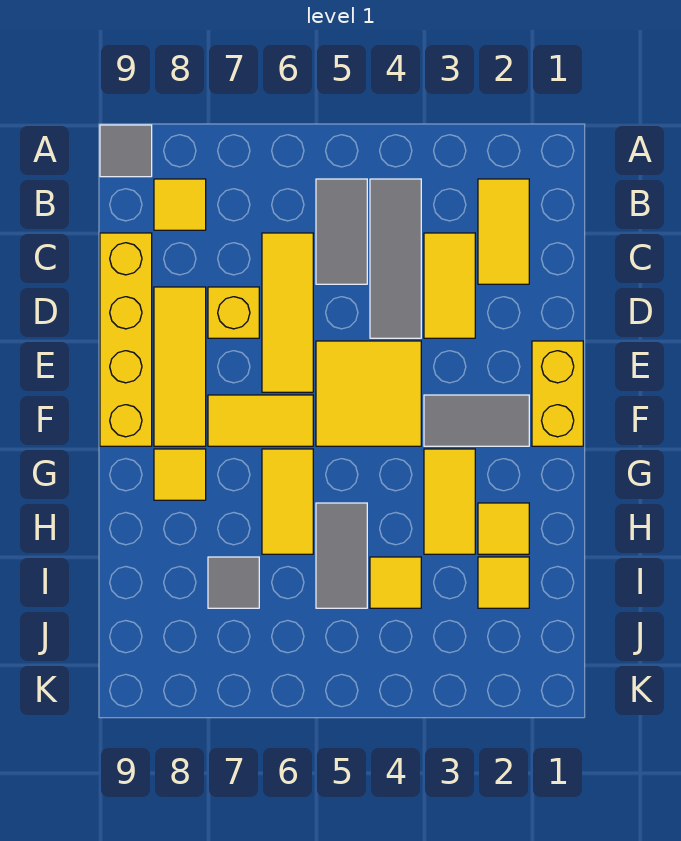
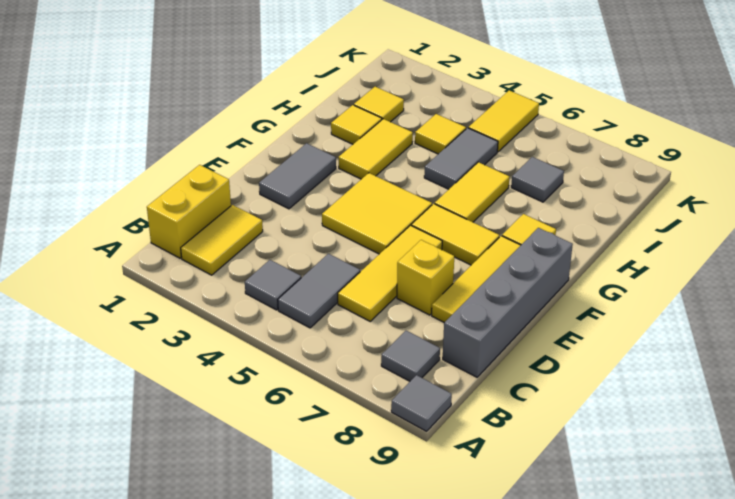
grey tile B4:D4 level 1 -> grey tile B4 level 1
yellow tile B8 level 1 -> grey tile B8 level 1
yellow tile C3:D3 level 1 -> yellow tile J5:K5 level 1
yellow brick C9:F9 level 1 -> grey brick C9:F9 level 1
yellow brick E1:F1 level 1 -> yellow brick B1:C1 level 1
grey tile F2:F3 level 1 -> grey tile E2:F2 level 1

